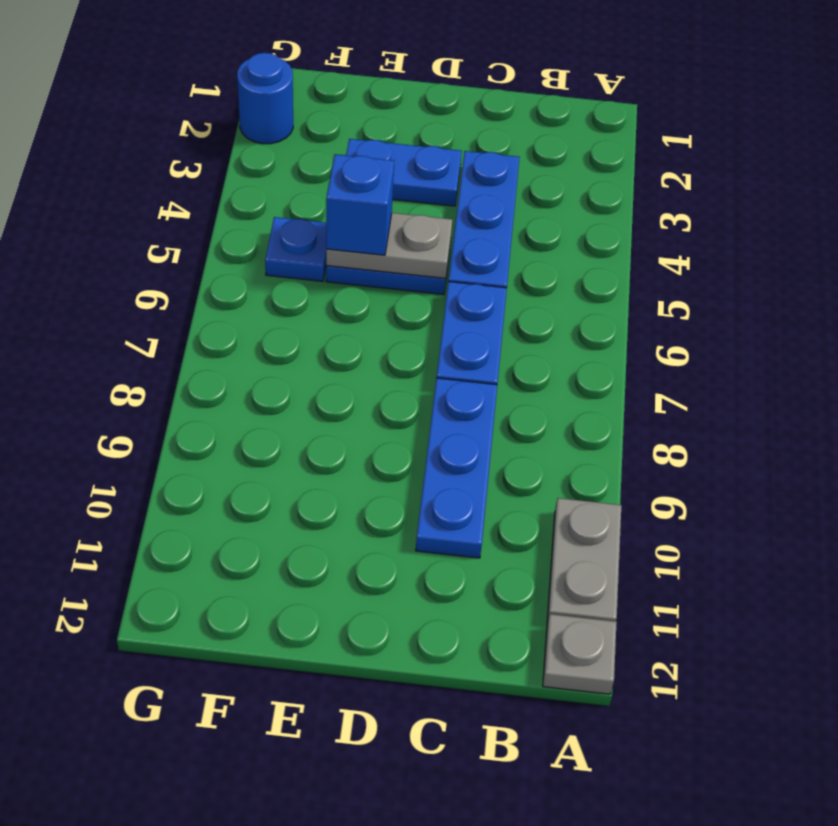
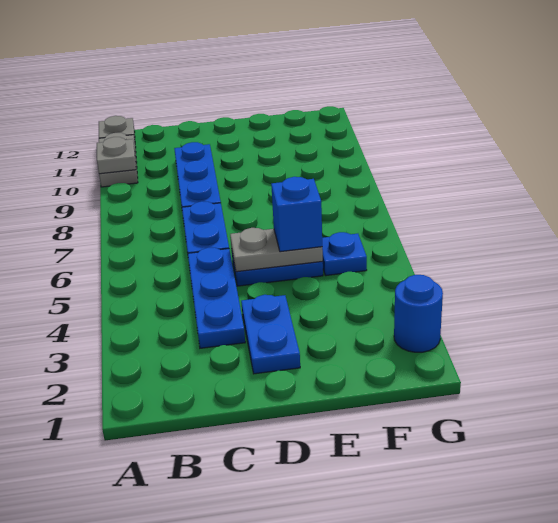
none -> grey plate A10 level 2
blue plate D3:E3 level 1 -> blue plate D2:D3 level 1

